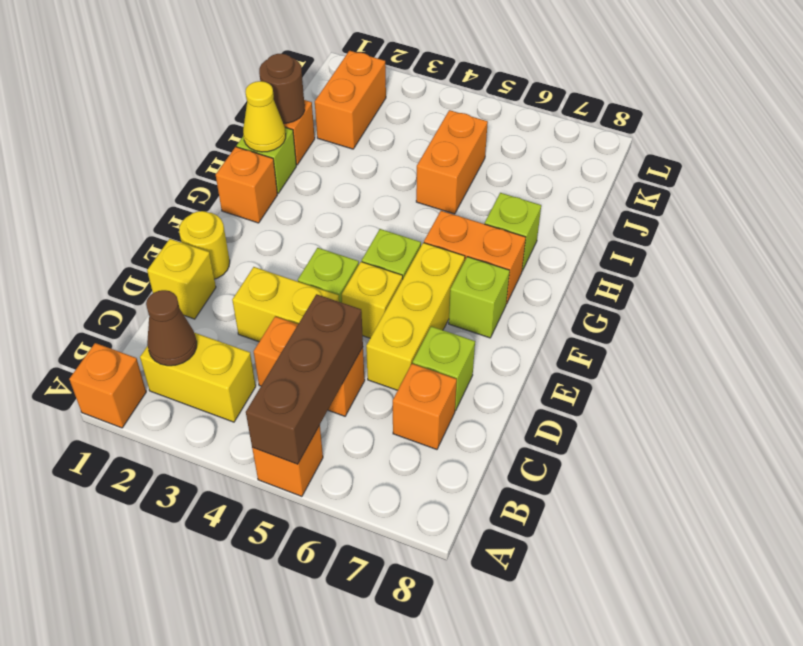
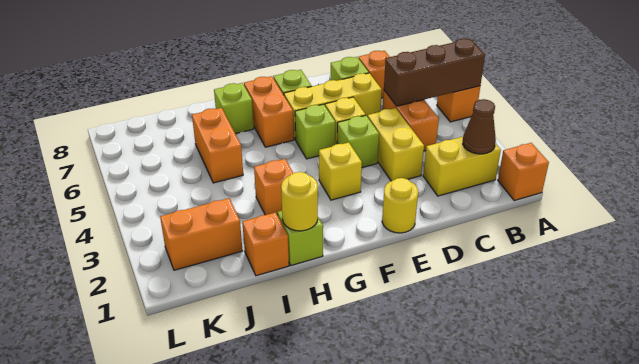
yellow brick B2:B3 level 1 -> yellow brick B2:C2 level 1
yellow brick D1 level 1 -> yellow brick F3 level 1
orange brick G1 level 1 -> orange brick H3 level 1
yellow cone H1 level 2 -> yellow round brick H1 level 2
brown round brick I1 level 2 -> none
orange brick I5:J5 level 1 -> orange brick I5:I6 level 1

